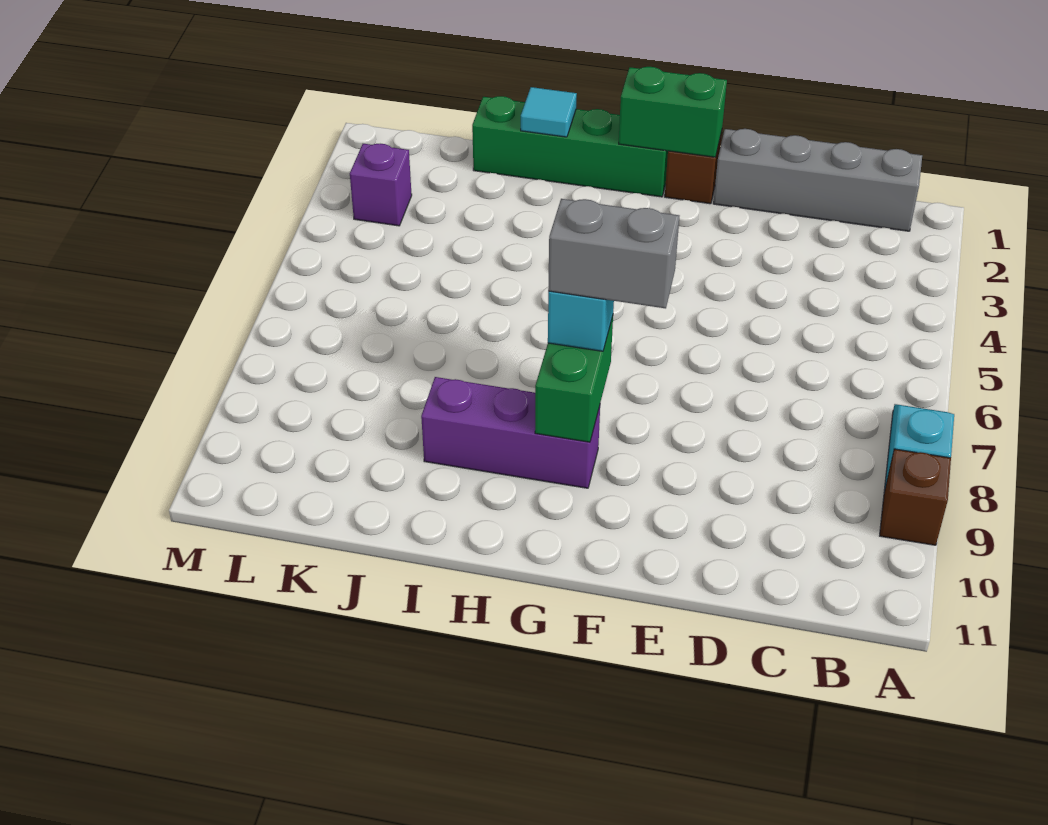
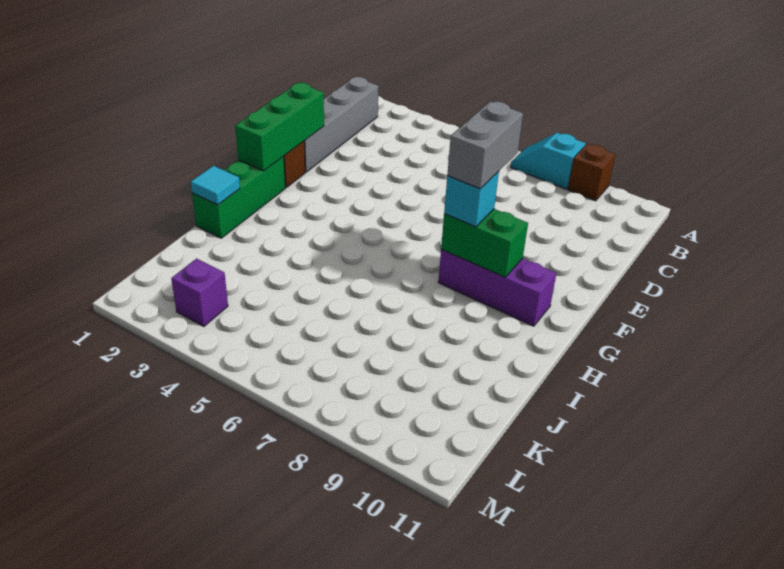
green brick F1:G1 level 2 -> green brick E1:G1 level 2
green brick G1:J1 level 1 -> green brick G1:I1 level 1
purple brick G9:I9 level 1 -> purple brick G8:G10 level 1

